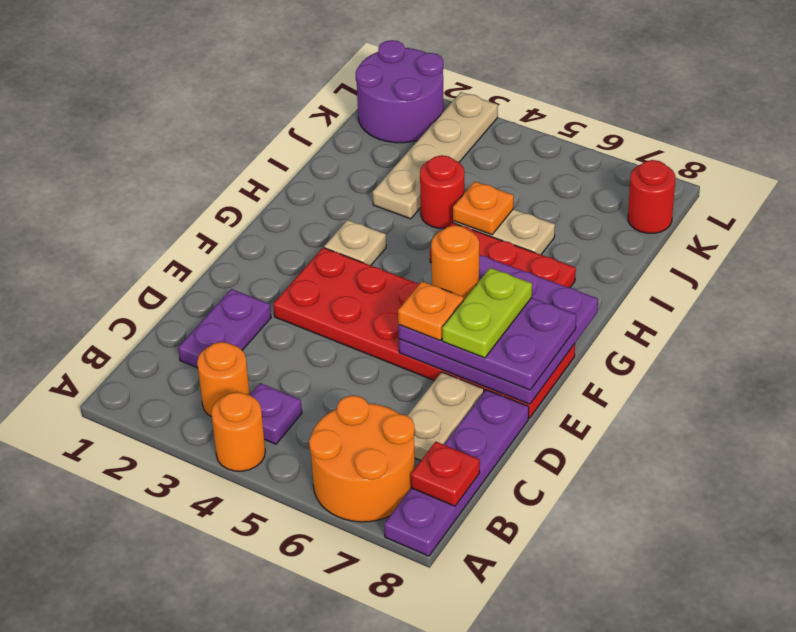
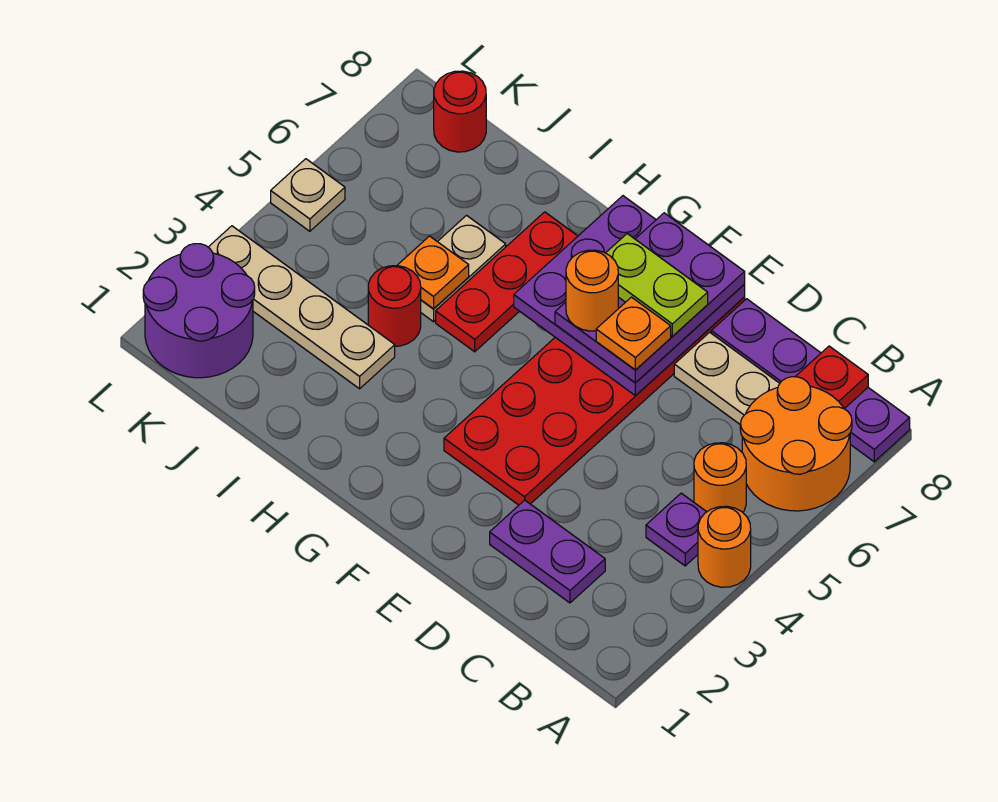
orange round brick B3 level 1 -> orange round brick B5 level 1
tan plate G3 level 1 -> tan plate L5 level 1

